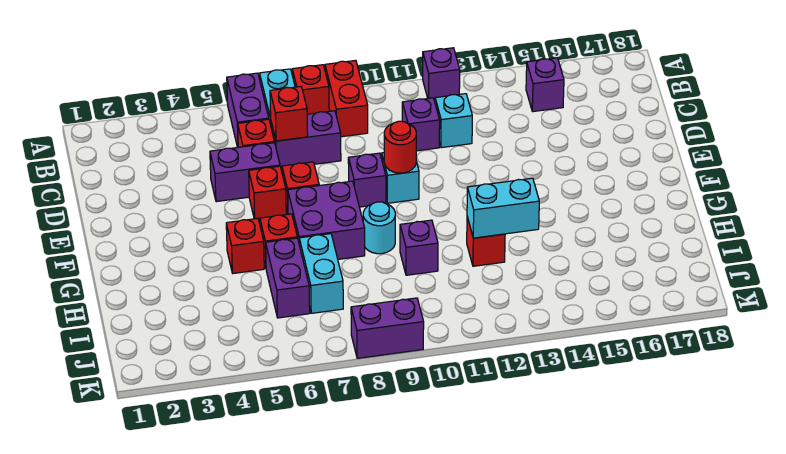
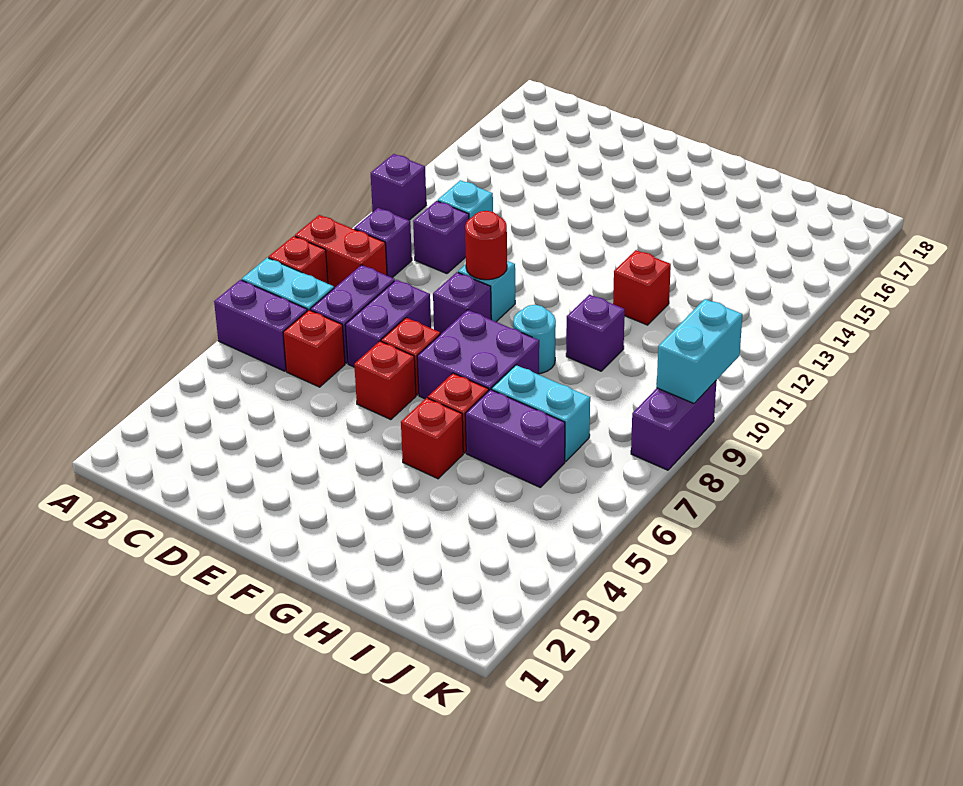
purple brick B15 level 1 -> purple brick B10 level 1
red brick C7 level 2 -> none
purple brick D5:D6 level 1 -> purple brick D7:D8 level 1
cyan brick H12:H13 level 2 -> cyan brick K9:K10 level 2

